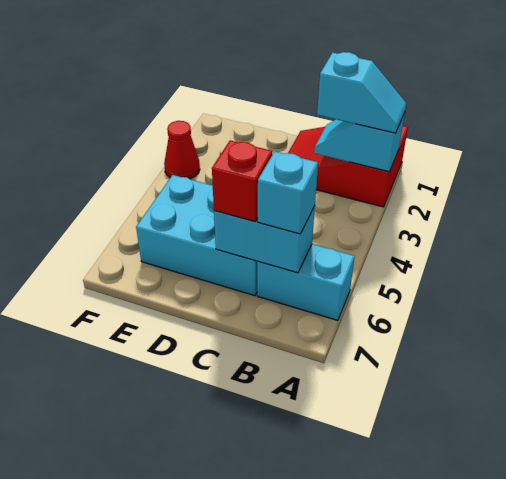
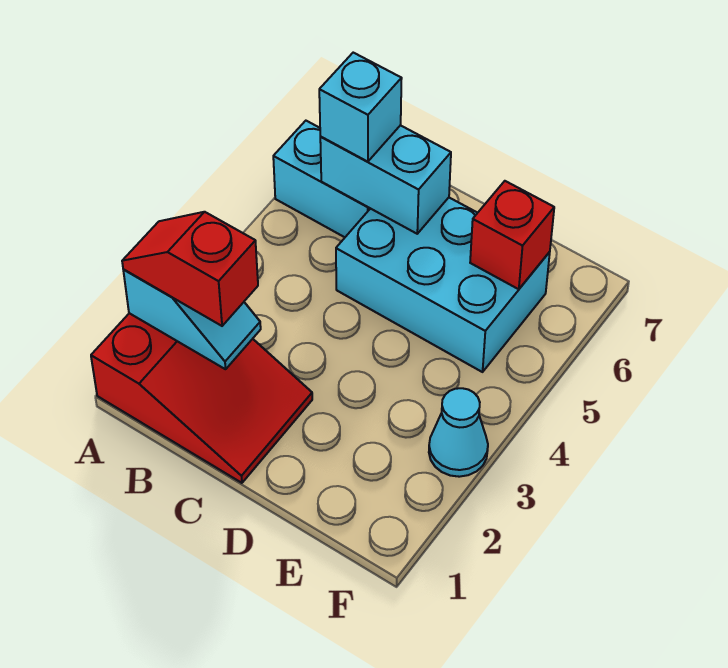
cyan slope A2:B2 level 3 top B -> red slope A2:B2 level 3 top B
red brick C6 level 3 -> red brick E6 level 2
red cone F3 level 1 -> cyan cone F3 level 1

